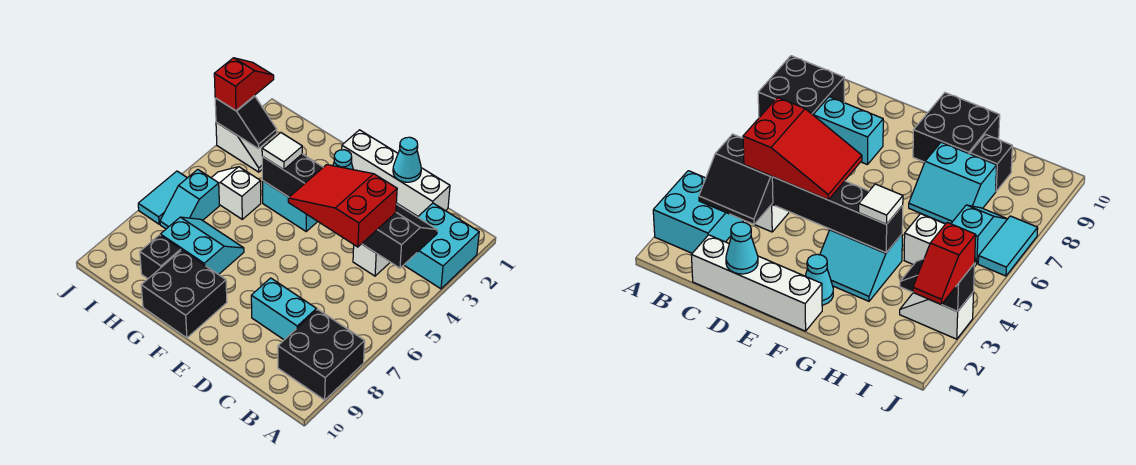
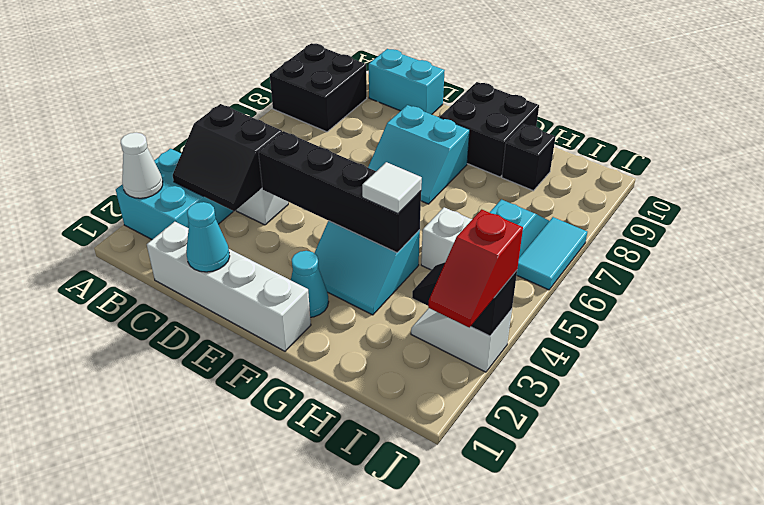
none -> white cone A2 level 2
red slope C4:E5 level 3 top C -> none
cyan brick C8:D8 level 1 -> cyan brick C10:D10 level 1
cyan slope G7:H8 level 1 top 8 -> cyan slope E7:F8 level 1 top 8

